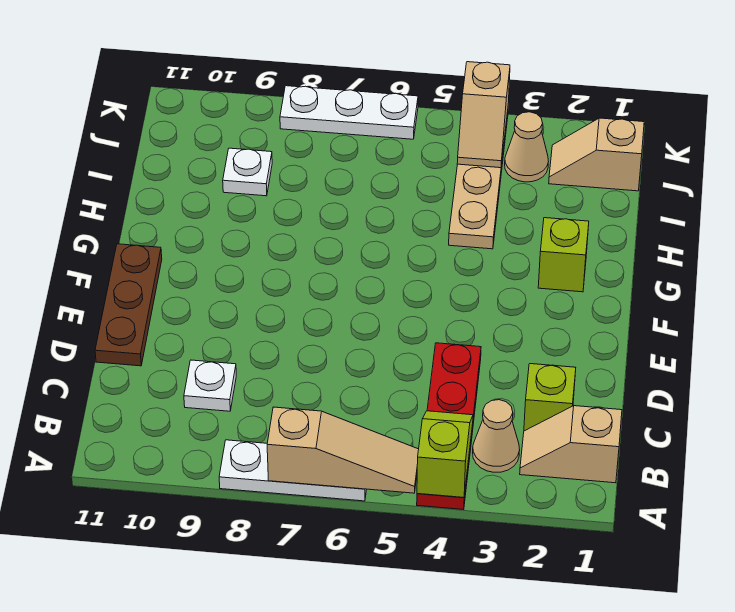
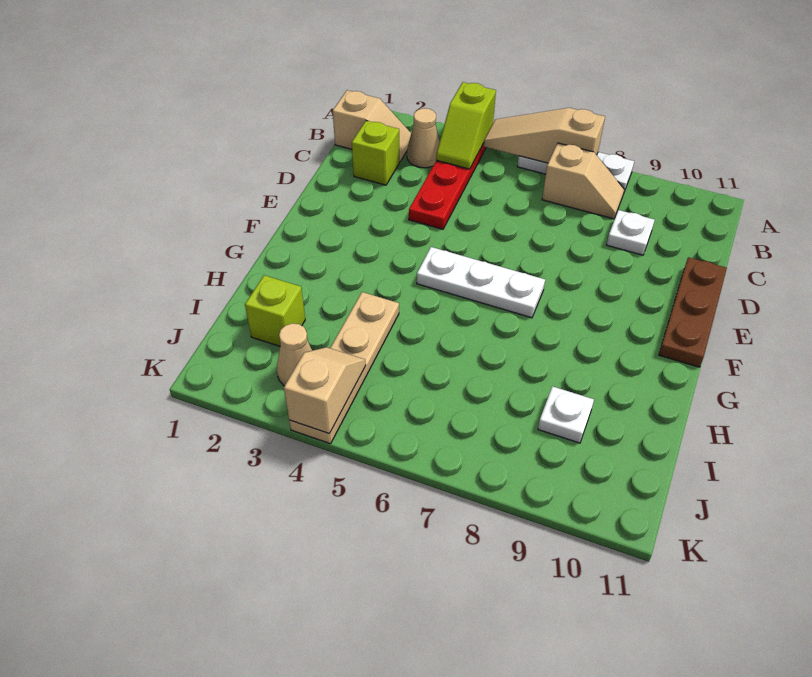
lime brick G2 level 1 -> lime brick I2 level 1
tan slope J1:J2 level 1 top 1 -> tan slope B7:B8 level 1 top 7
white plate K6:K8 level 1 -> white plate F5:F7 level 1

